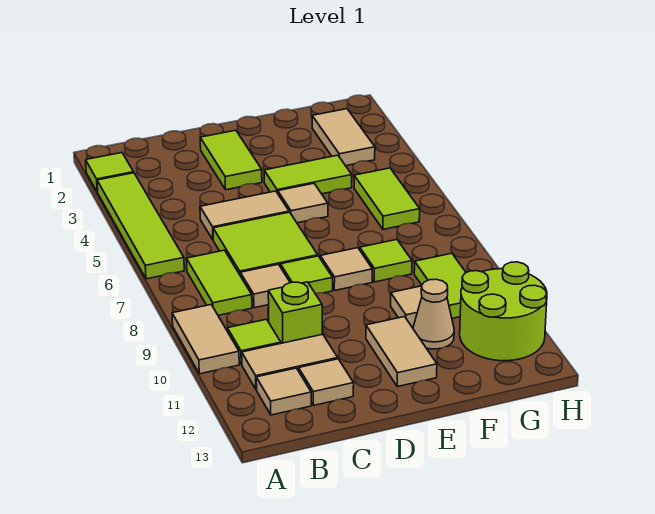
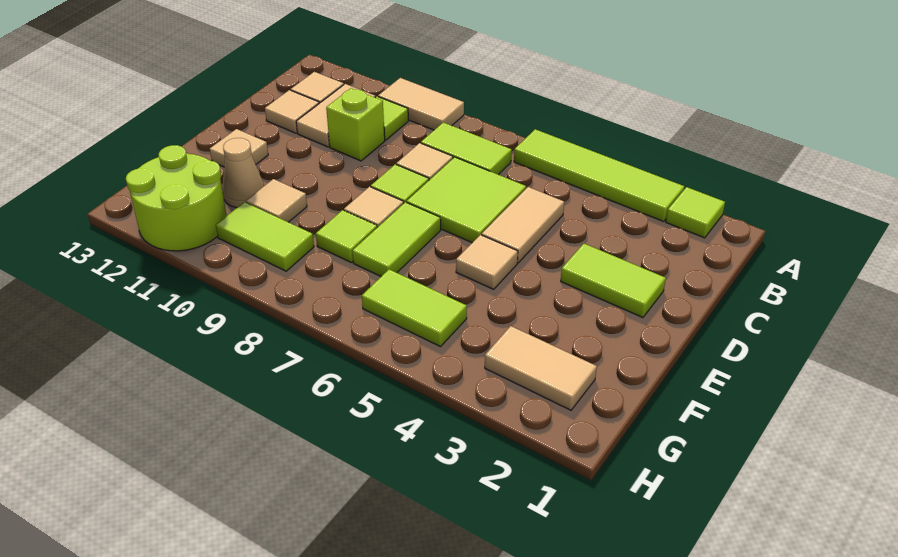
lime tile E4:F4 level 1 -> lime tile E7:F7 level 1
tan tile E11:E12 level 1 -> tan tile E12 level 1

